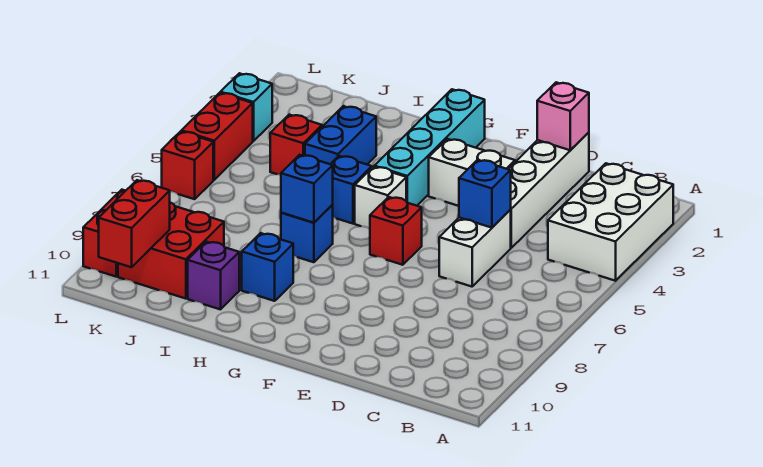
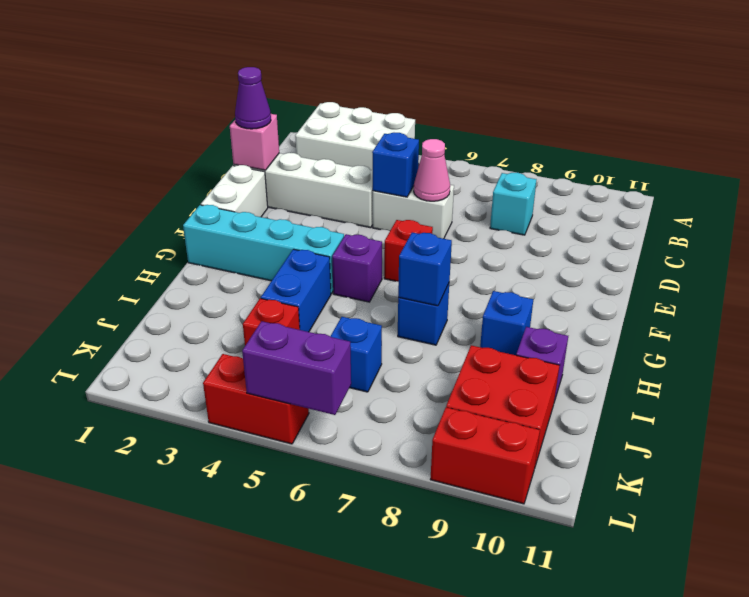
none -> purple cone D1 level 3
none -> pink cone D6 level 2
white brick E3:F3 level 1 -> white brick E1:F1 level 1
white brick G5 level 1 -> purple brick G5 level 1
blue brick H5 level 1 -> blue brick J6 level 1
blue brick I3:I4 level 1 -> blue brick H4:I4 level 1
red brick K10:K11 level 2 -> none
cyan brick L3 level 1 -> cyan brick C8 level 1
none -> purple brick L5:L6 level 2
red brick L6 level 1 -> none

